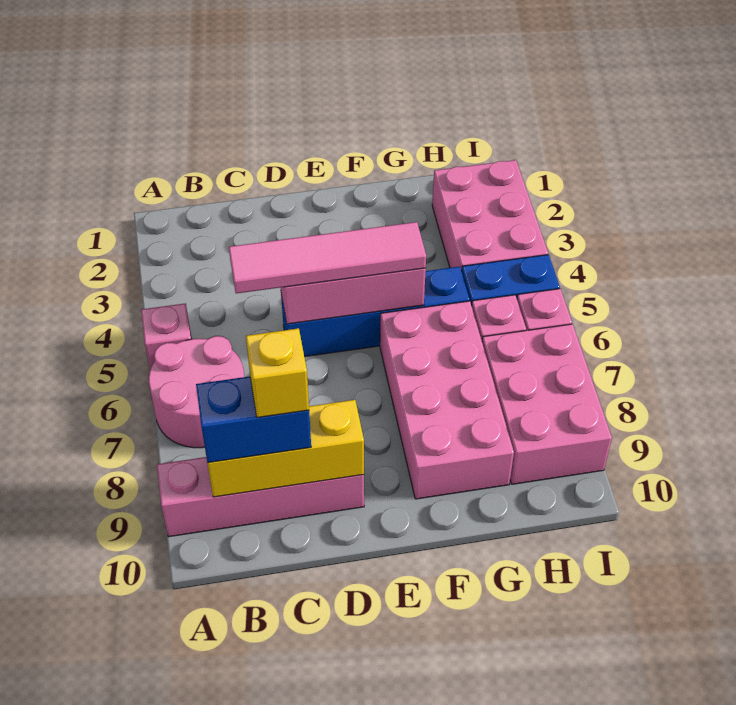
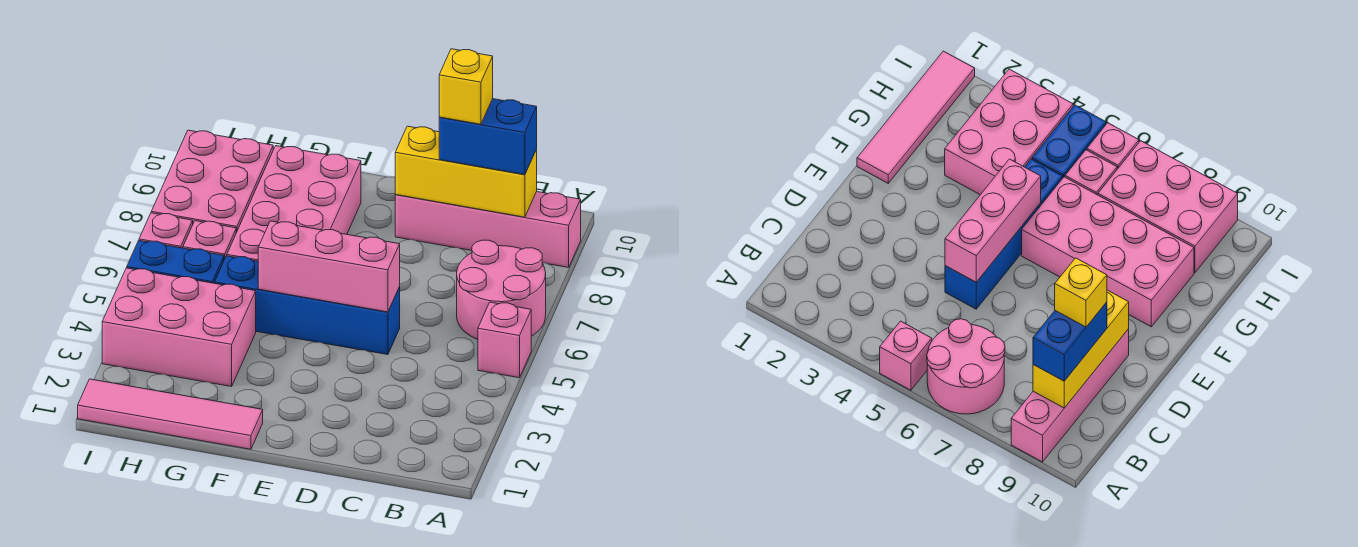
pink tile C5:F5 level 3 -> pink tile F1:I1 level 1
pink brick H2:I4 level 1 -> pink brick G3:I4 level 1

